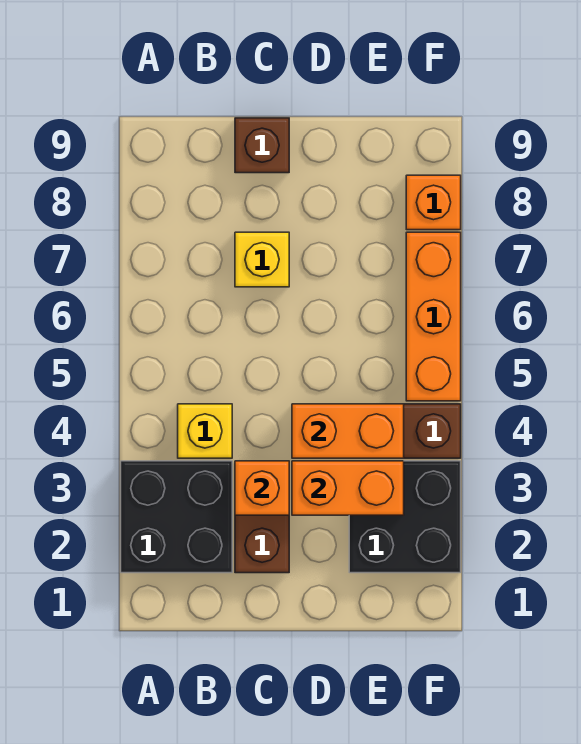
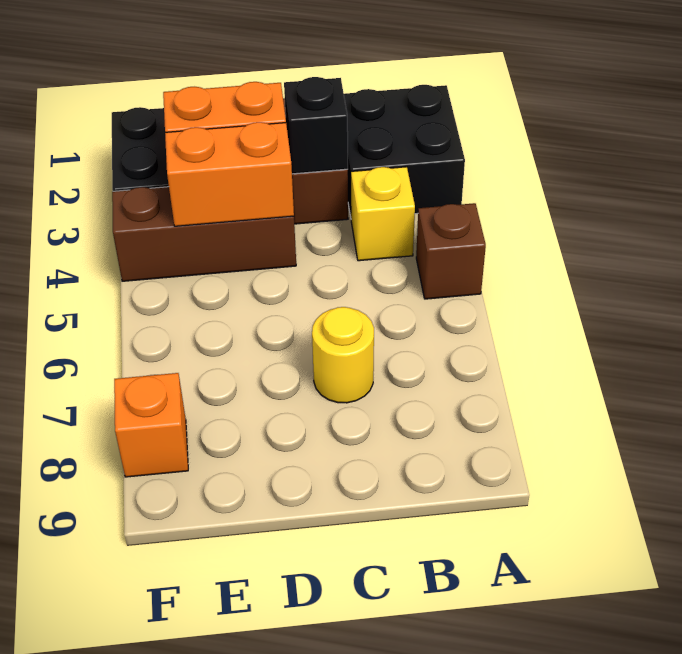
orange brick C3 level 2 -> black brick C3 level 2
yellow brick C7 level 1 -> yellow round brick C7 level 1
brown brick C9 level 1 -> brown brick A5 level 1
orange brick F5:F7 level 1 -> none

